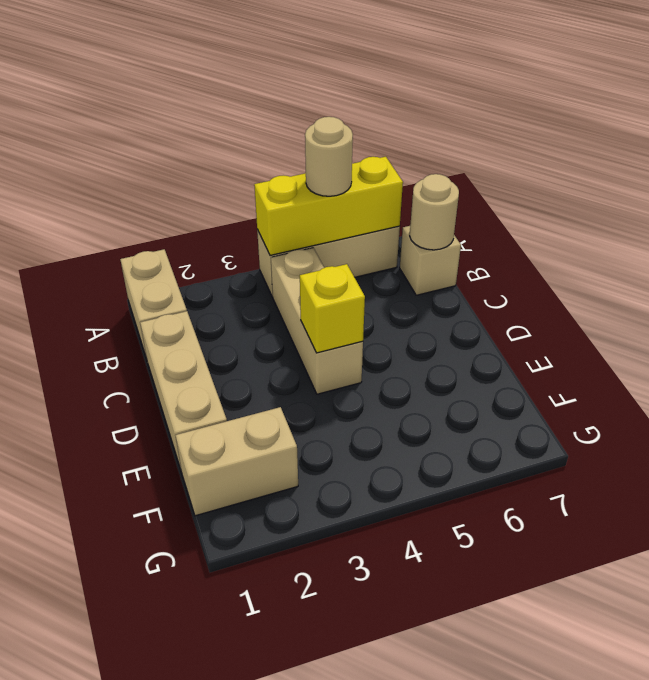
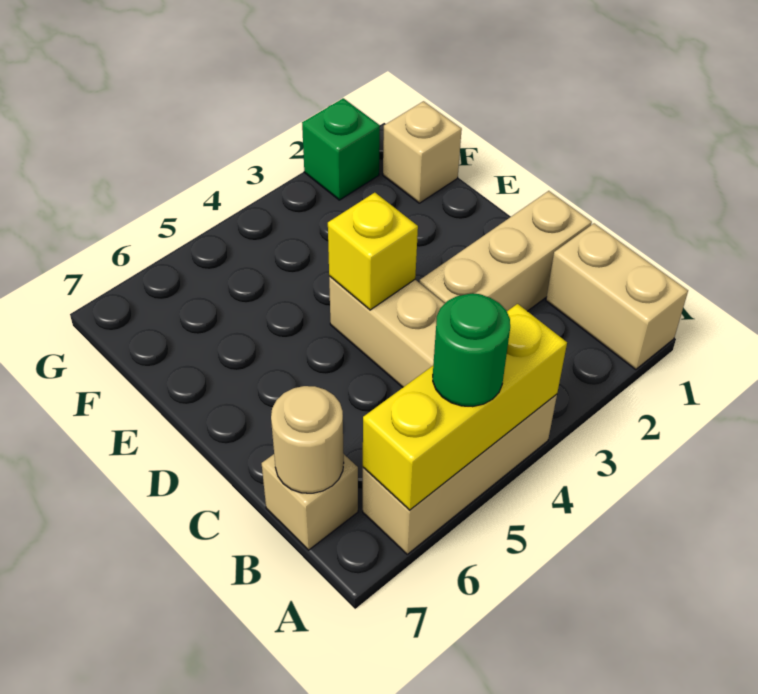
tan round brick A5 level 3 -> green round brick A5 level 3
tan brick C1:E1 level 1 -> tan brick C1:C3 level 1
tan brick F1:F2 level 1 -> tan brick F1 level 1
none -> green brick G2 level 1

